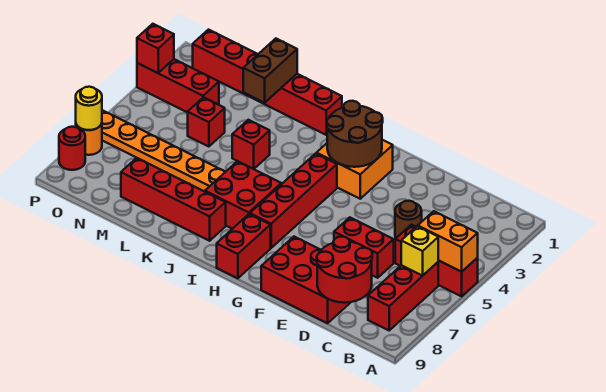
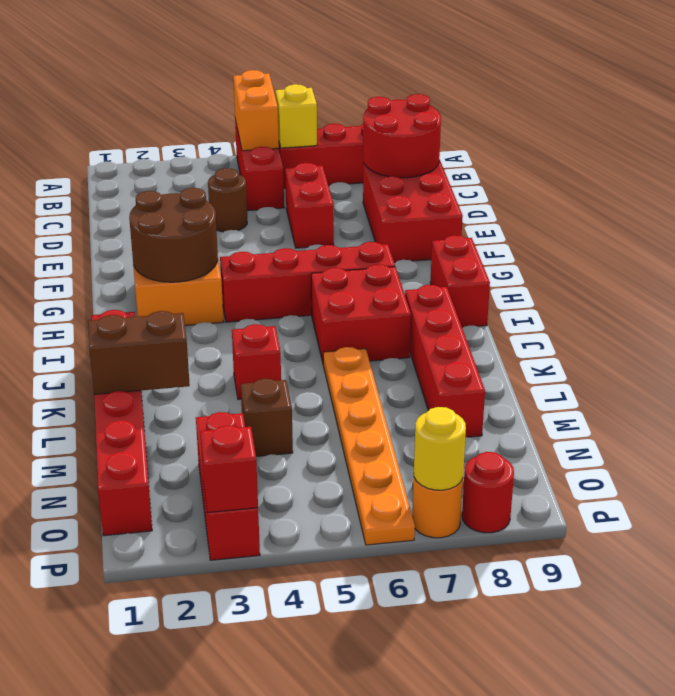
red brick H8:H9 level 1 -> red brick H9:I9 level 1
red brick M4 level 1 -> brown brick M4 level 1

